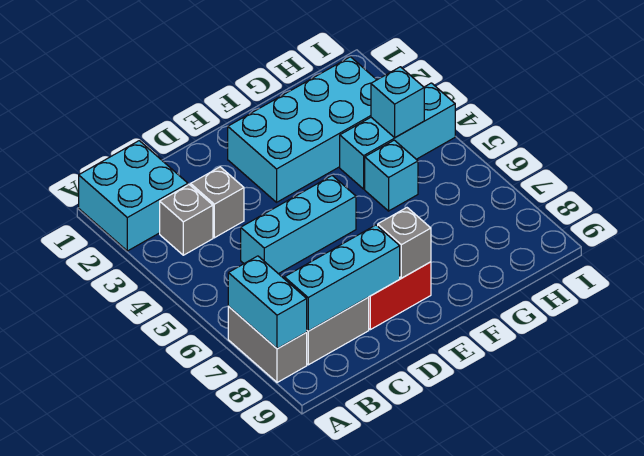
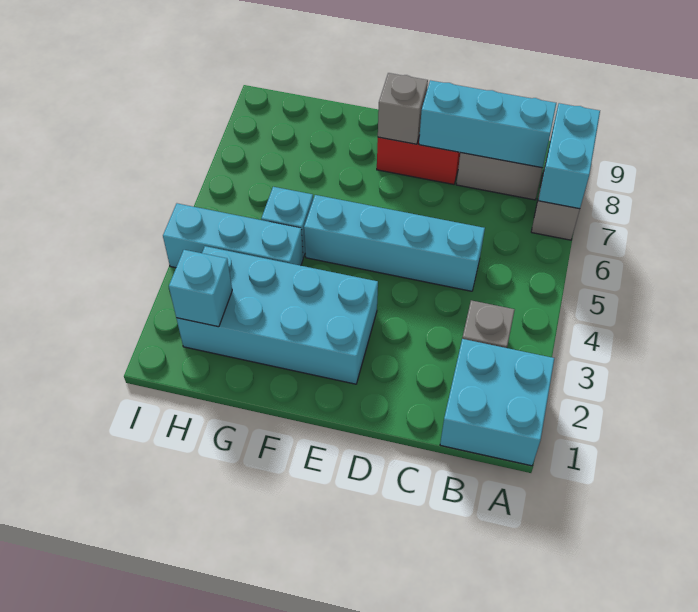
grey brick C3 level 1 -> none
cyan brick C5:E5 level 1 -> cyan brick C5:F5 level 1
cyan brick H4 level 2 -> cyan brick H2 level 2

